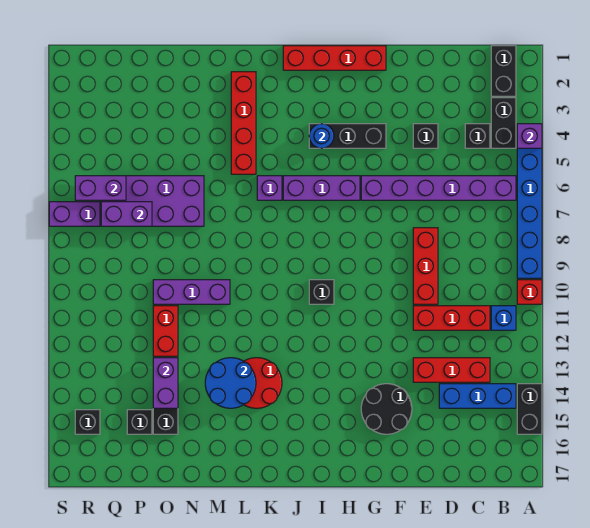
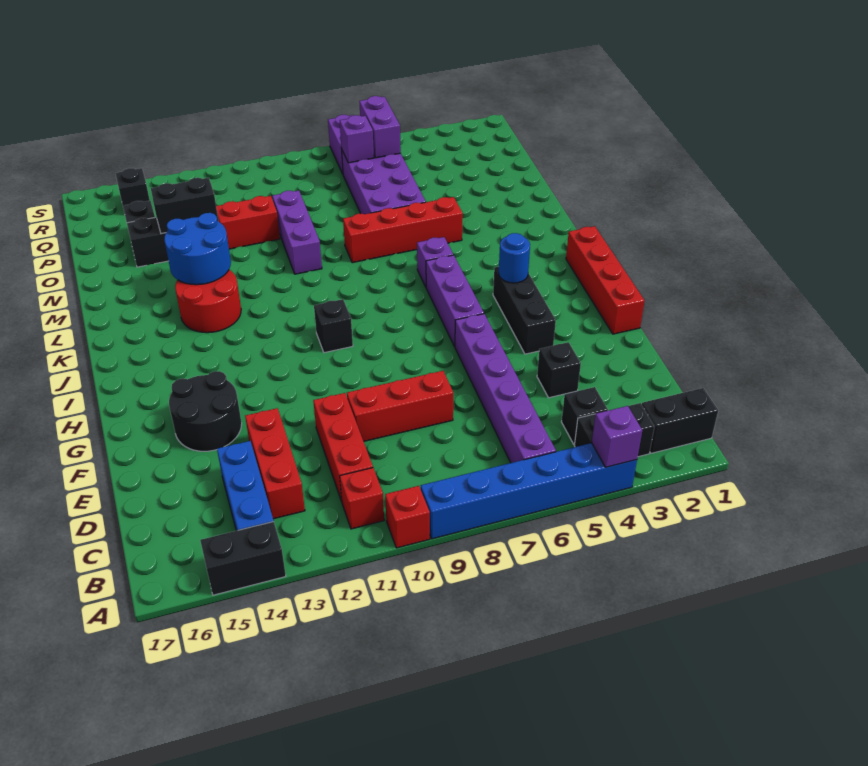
blue brick B11 level 1 -> red brick B11 level 1
red brick L2:L5 level 1 -> red brick M5:M8 level 1
purple brick O13:O14 level 2 -> black brick O13:O14 level 2
purple brick P7:Q7 level 2 -> purple brick Q7 level 2

